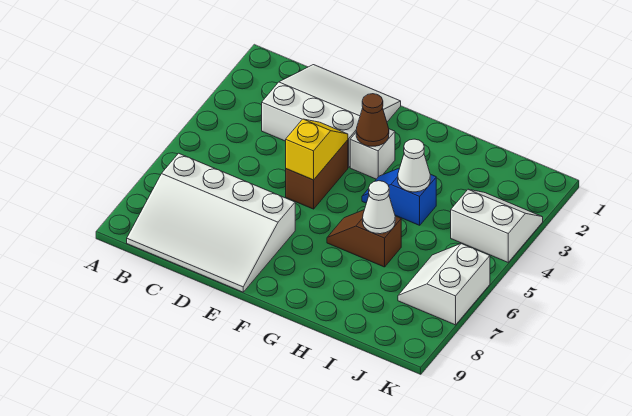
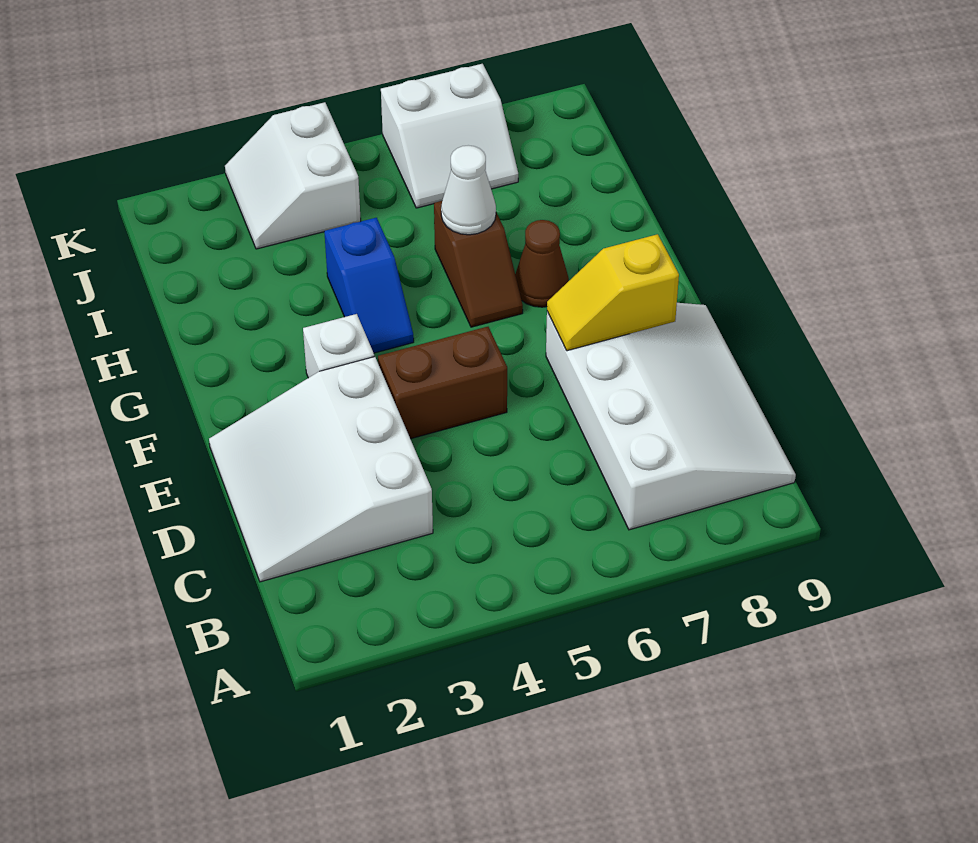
yellow slope E4:E5 level 2 top 5 -> yellow slope E7:E8 level 2 top 8
brown cone F3 level 2 -> brown cone G7 level 1
white cone H4 level 2 -> none

